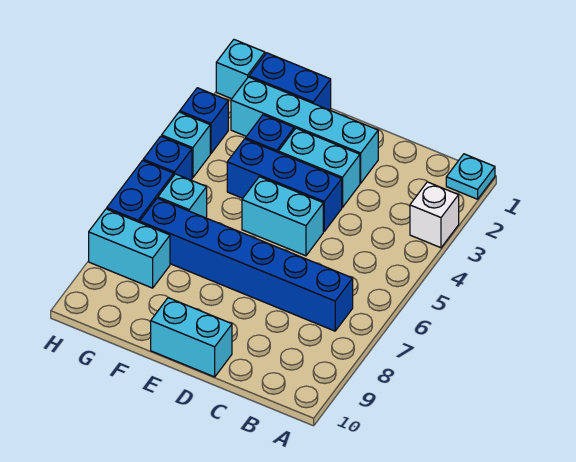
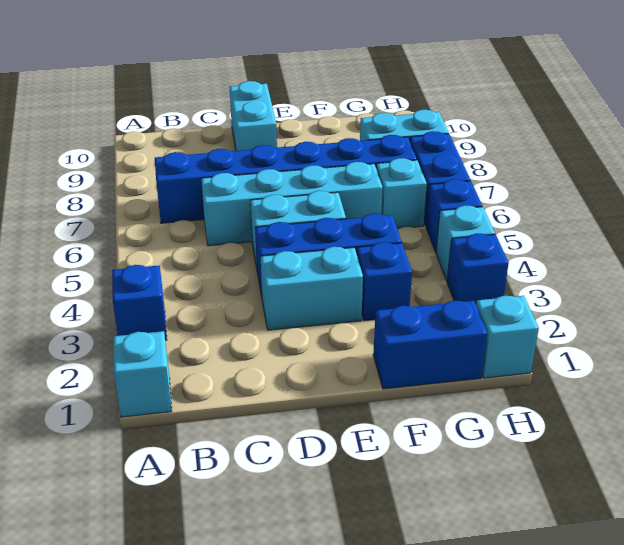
cyan plate A1 level 1 -> cyan brick A1 level 1
white brick A3 level 1 -> blue brick A3 level 1
cyan brick D2:G2 level 1 -> cyan brick C6:F6 level 1
cyan brick D10:E10 level 1 -> cyan brick D9:D10 level 1

